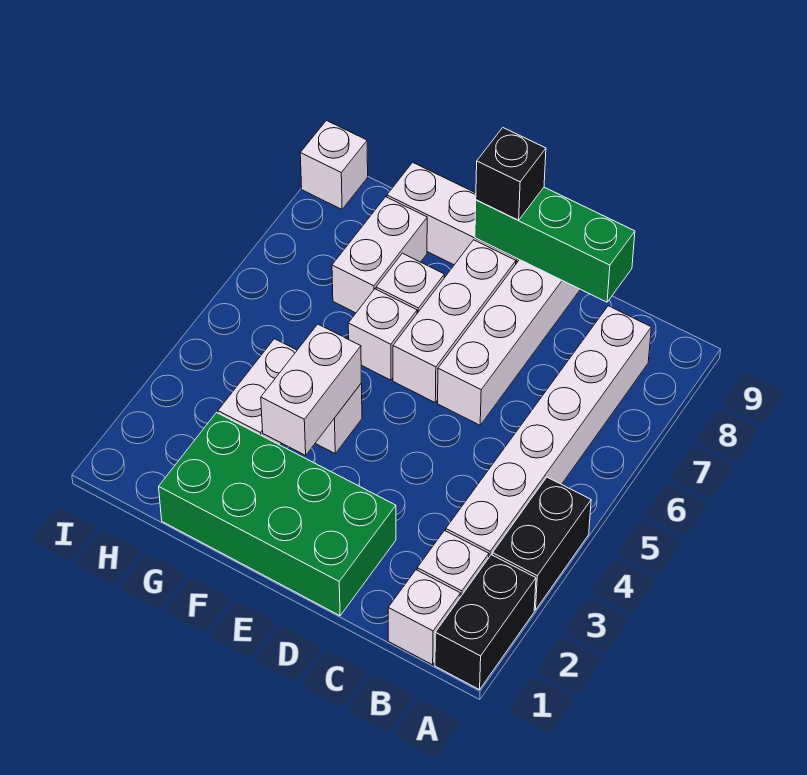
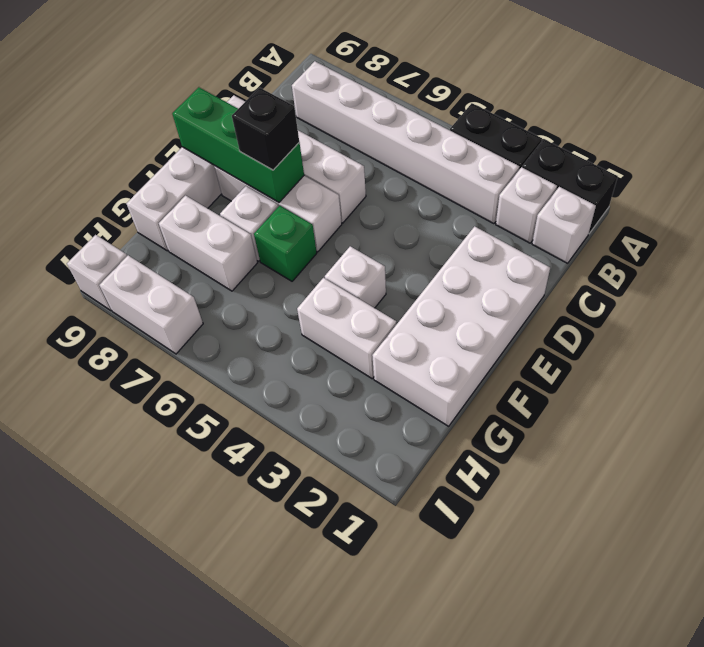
green brick C9:E9 level 2 -> green brick E7:E9 level 2
green brick D1:G2 level 1 -> white brick D1:G2 level 1
black brick E9 level 3 -> black brick E7 level 3
white brick F3:F4 level 2 -> white brick I7:I8 level 1
white brick F6 level 1 -> green brick F6 level 1

